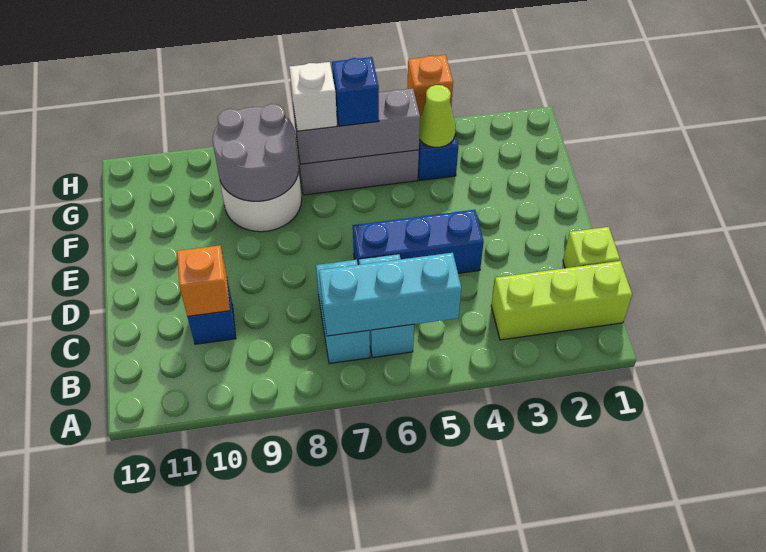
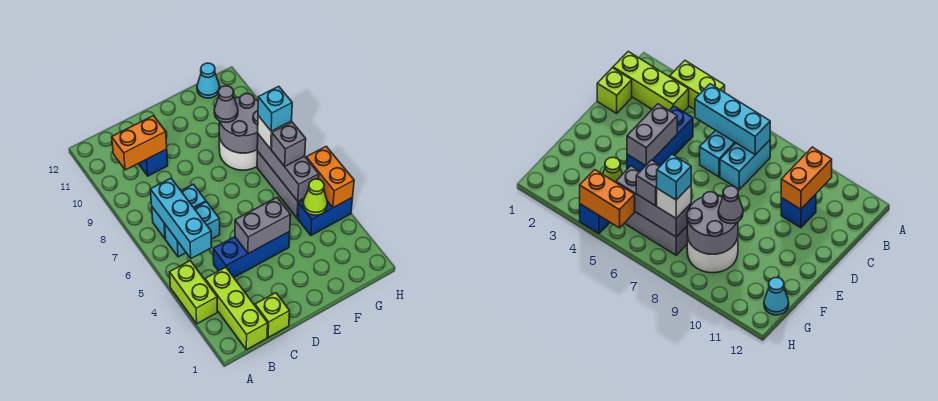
none -> lime brick A3:A4 level 1
orange brick C10 level 2 -> orange brick B10:C10 level 2
blue brick D4:D6 level 1 -> blue brick C4:E4 level 1
none -> grey brick D4:E4 level 2
none -> grey cone F9 level 3
blue brick G6 level 3 -> grey brick G6 level 3
none -> cyan brick G7 level 4
none -> cyan cone G12 level 1
orange brick H4 level 2 -> orange brick H4:H5 level 2

